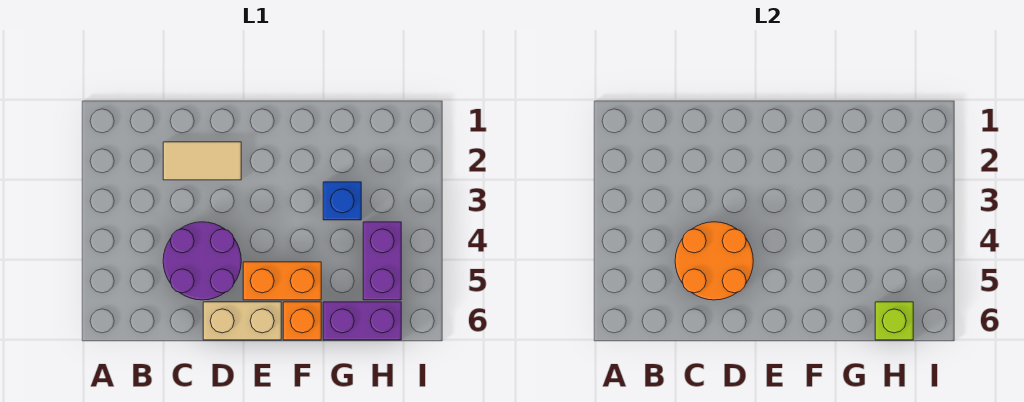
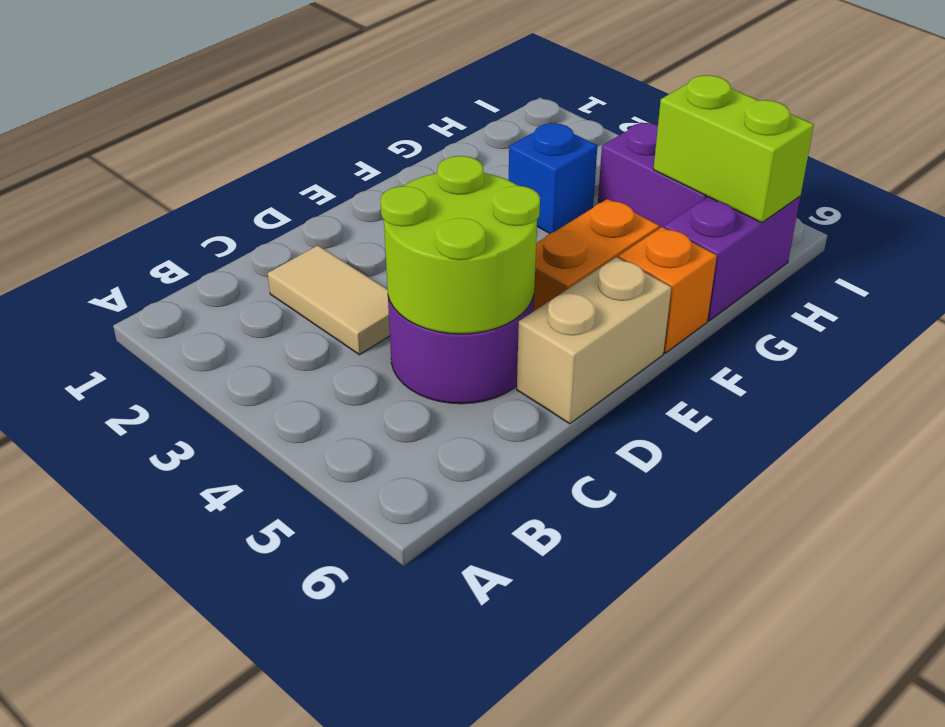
tan tile C2:D2 level 1 -> tan tile C2:C3 level 1
orange round brick C4:D5 level 2 -> lime round brick C4:D5 level 2
lime brick H6 level 2 -> lime brick H5:H6 level 2

